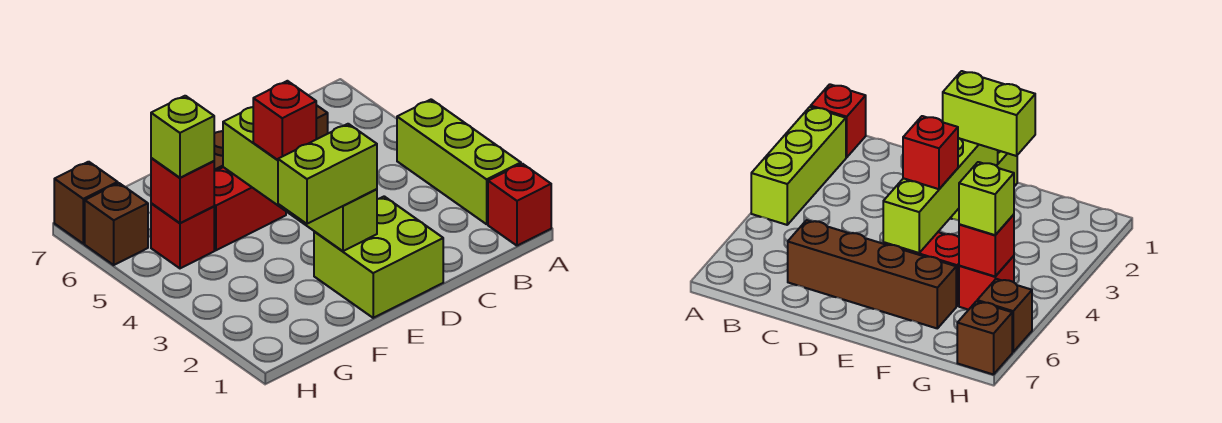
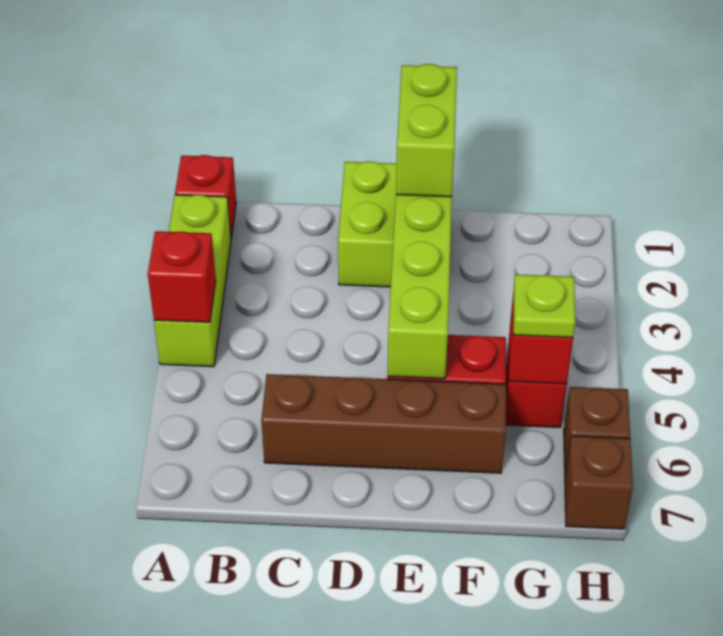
lime brick E2:F2 level 3 -> lime brick E1:E2 level 3
red brick E4 level 3 -> red brick A4 level 2
lime brick G5 level 3 -> lime plate G5 level 3

